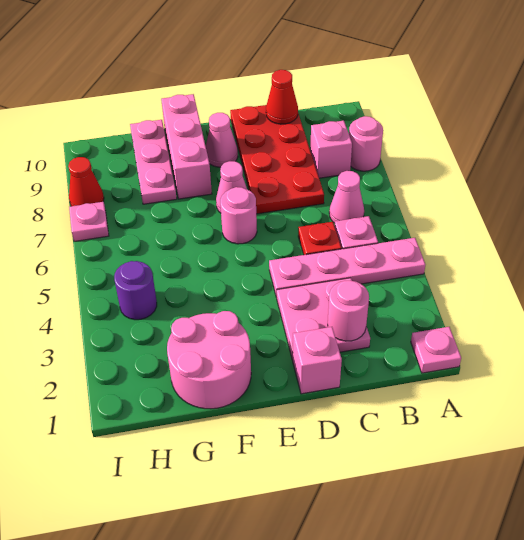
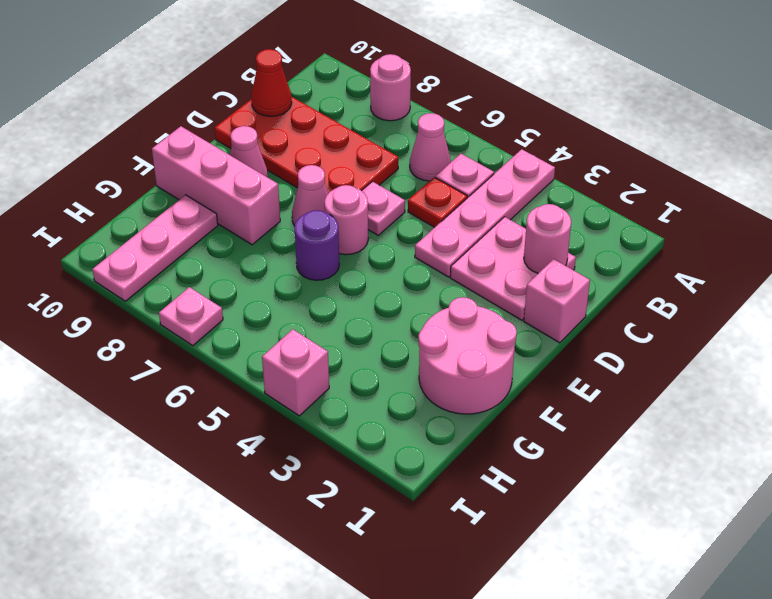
pink plate A1 level 1 -> pink plate D6 level 1
pink brick B8 level 1 -> pink brick I4 level 1
pink plate G8:G10 level 1 -> pink plate G9:I9 level 1
purple round brick H4 level 1 -> purple round brick F6 level 1
red cone I8 level 1 -> none

